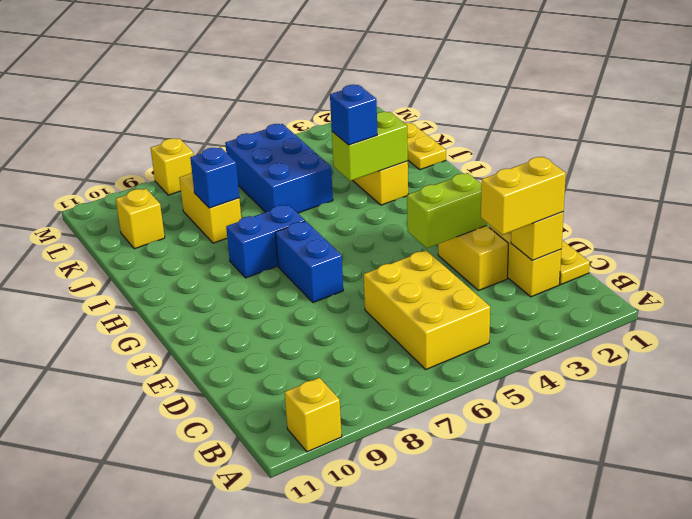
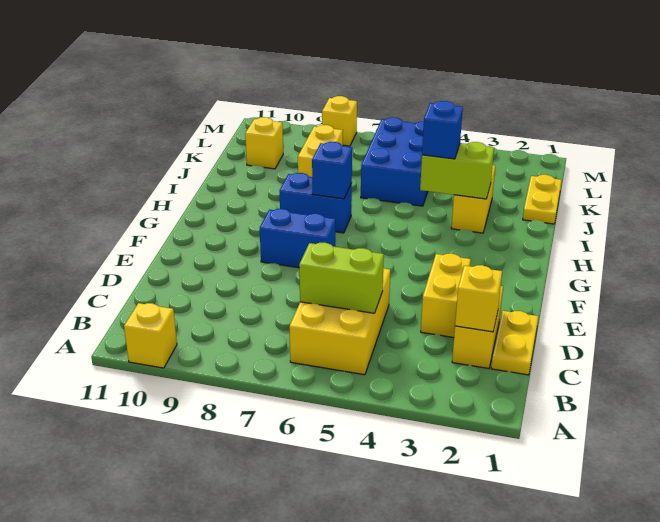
yellow brick C2:C3 level 3 -> none
lime brick E3:E4 level 2 -> lime brick C5:C6 level 2
blue brick F7:G7 level 1 -> blue brick F7:F8 level 1
blue brick J8 level 2 -> blue brick H7 level 2

